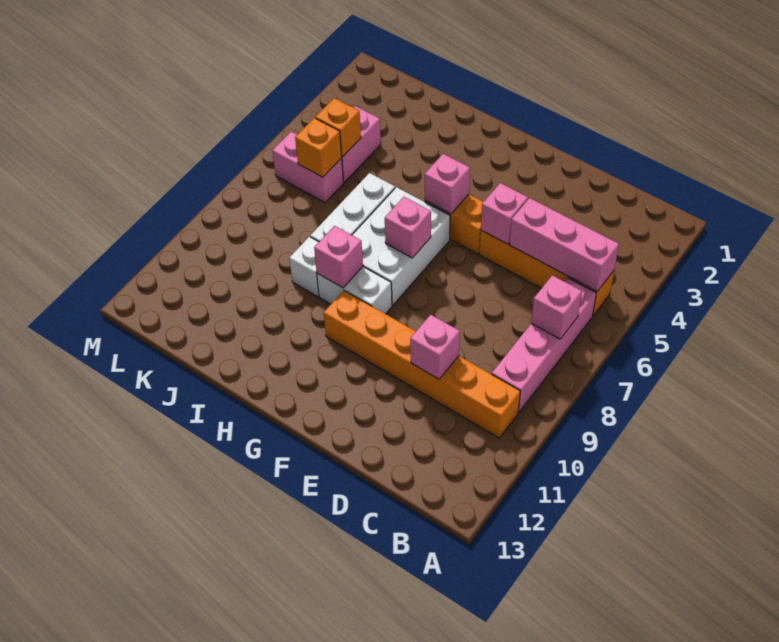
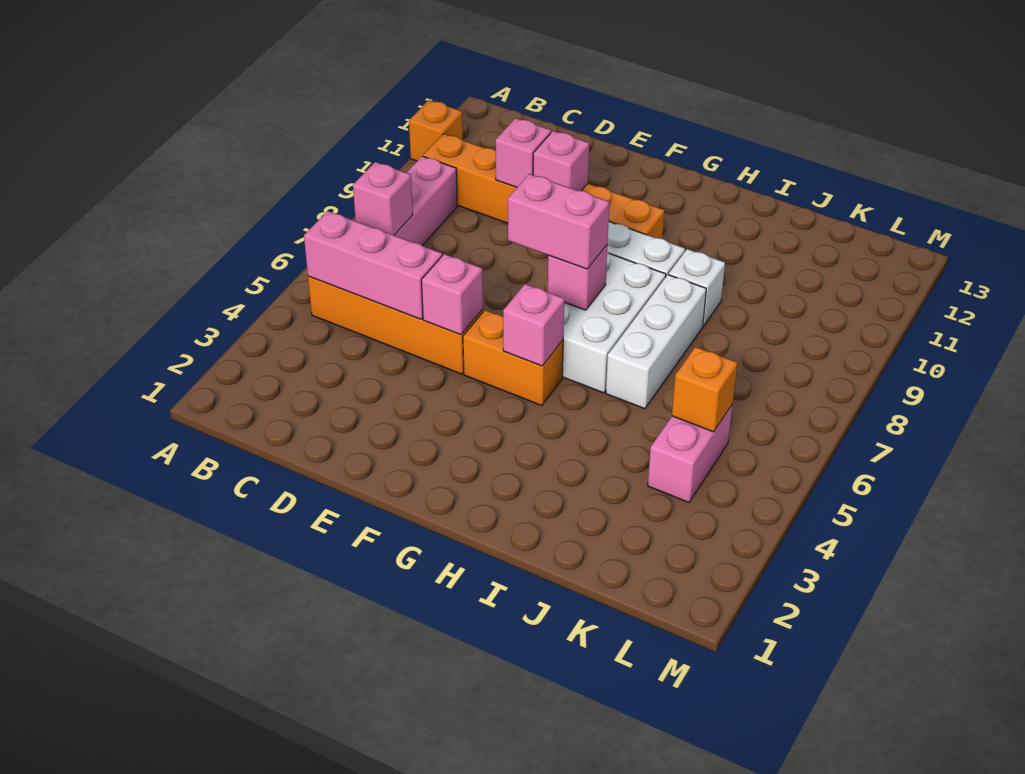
pink brick H9 level 2 -> pink brick E10 level 2
pink brick K6:L6 level 1 -> pink brick F7:G7 level 3
orange brick K6 level 2 -> orange brick A11 level 1

